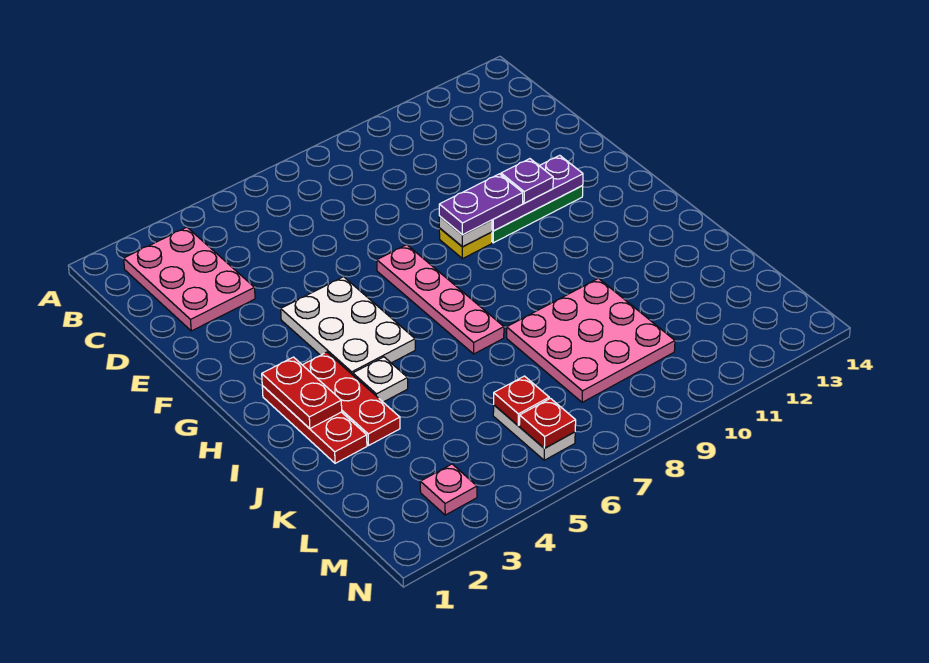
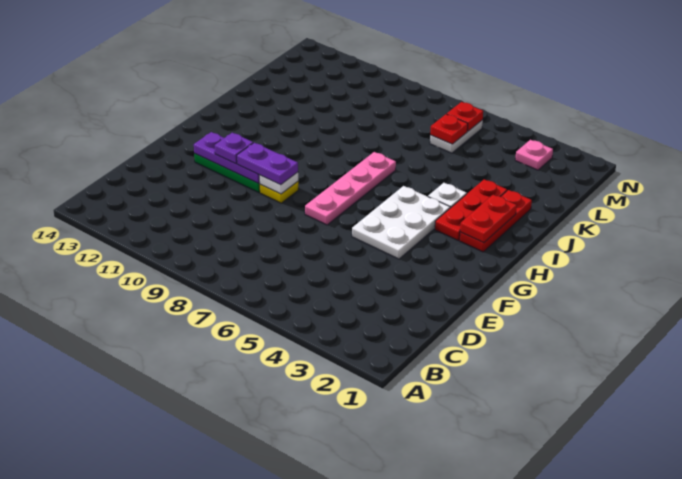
pink plate B2:D3 level 1 -> none
pink plate J8:L10 level 1 -> none

